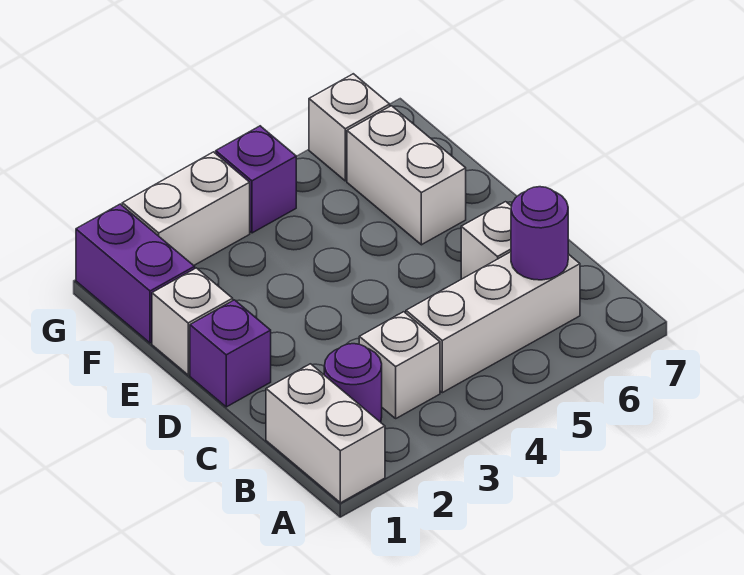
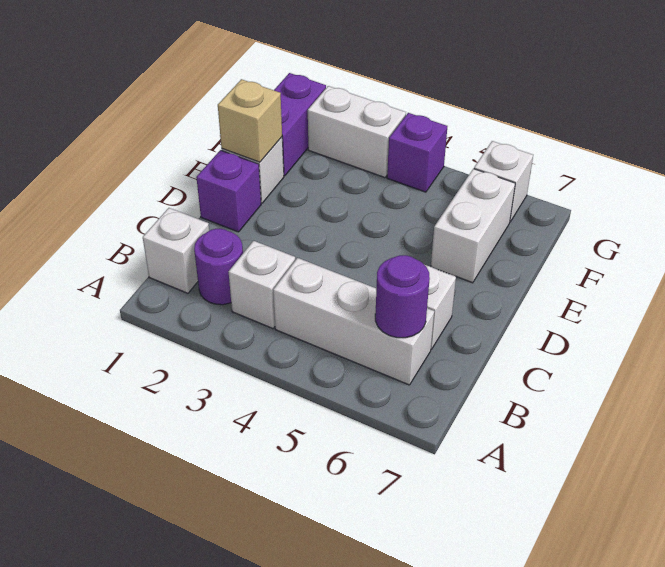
white brick A1:B1 level 1 -> white brick B1 level 1
none -> tan brick E1 level 2

